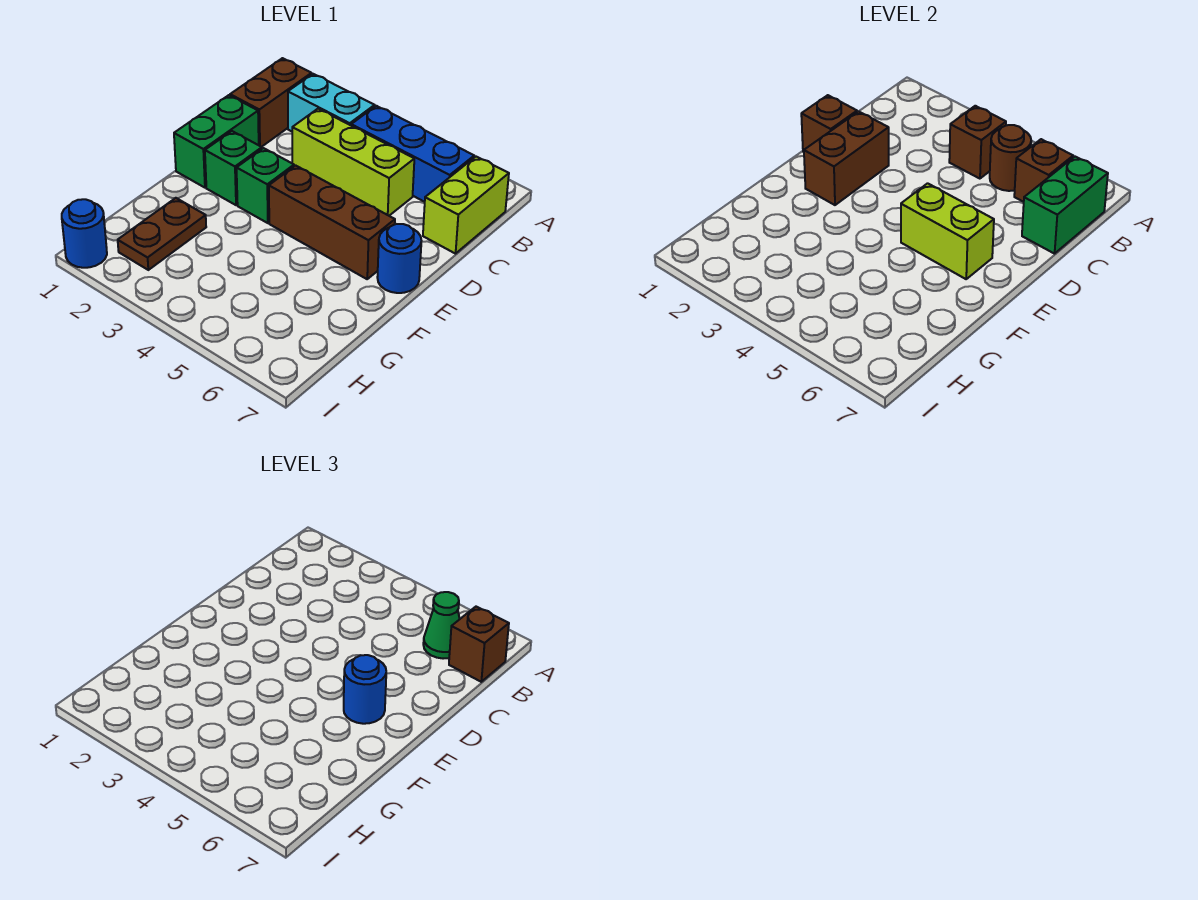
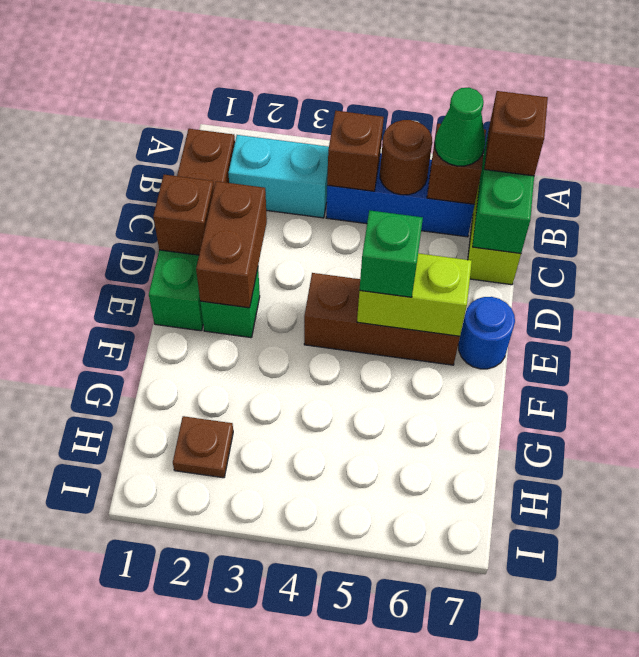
lime brick C3:C5 level 1 -> none
green brick E3 level 1 -> green brick E5 level 3
blue round brick E6 level 3 -> none
brown plate G2:H2 level 1 -> brown plate H2 level 1
blue round brick I1 level 1 -> none

